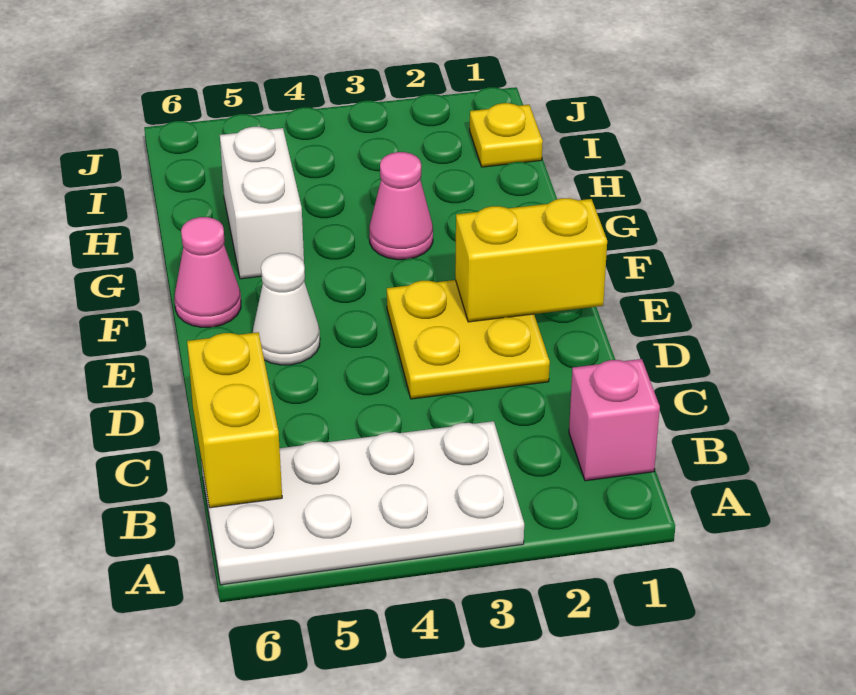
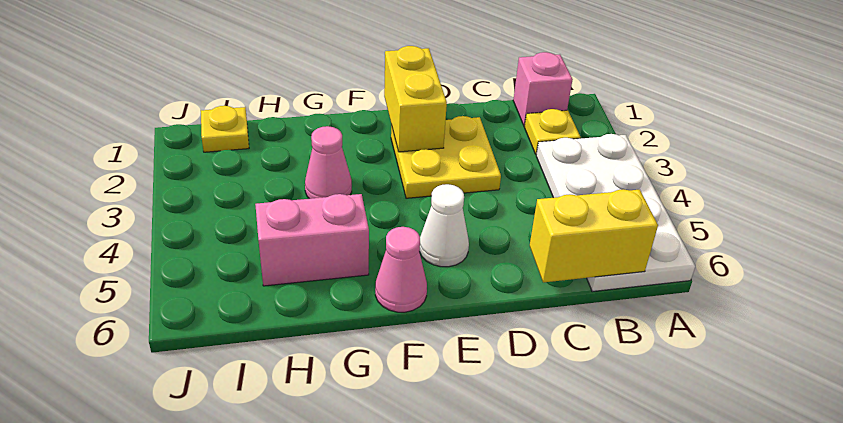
none -> yellow plate B2 level 1
white brick G5:H5 level 1 -> pink brick G5:H5 level 1

